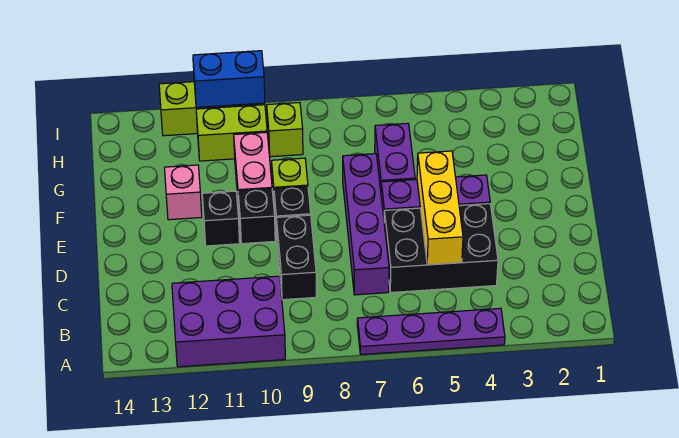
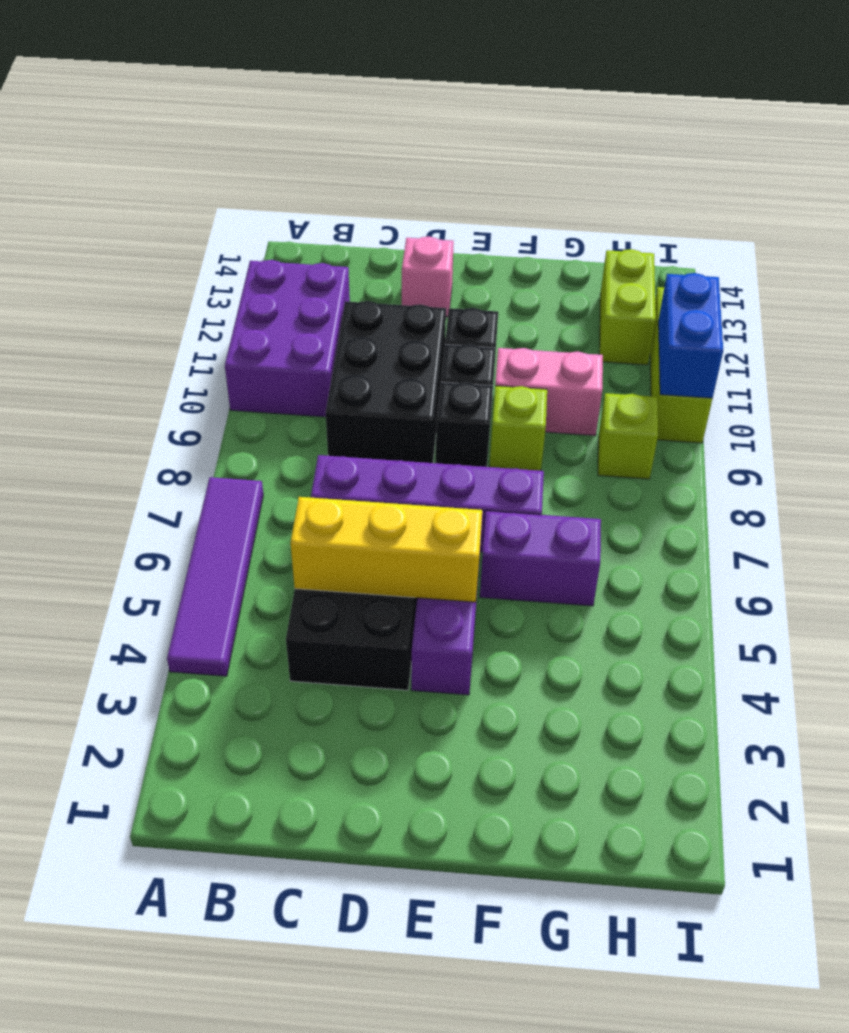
purple plate A4:A7 level 1 -> purple tile A4:A7 level 1
black brick C9:D9 level 1 -> black brick C9:D11 level 1
pink brick F12 level 1 -> pink brick D13 level 1
lime brick H10:H11 level 1 -> lime brick H12:H13 level 1

